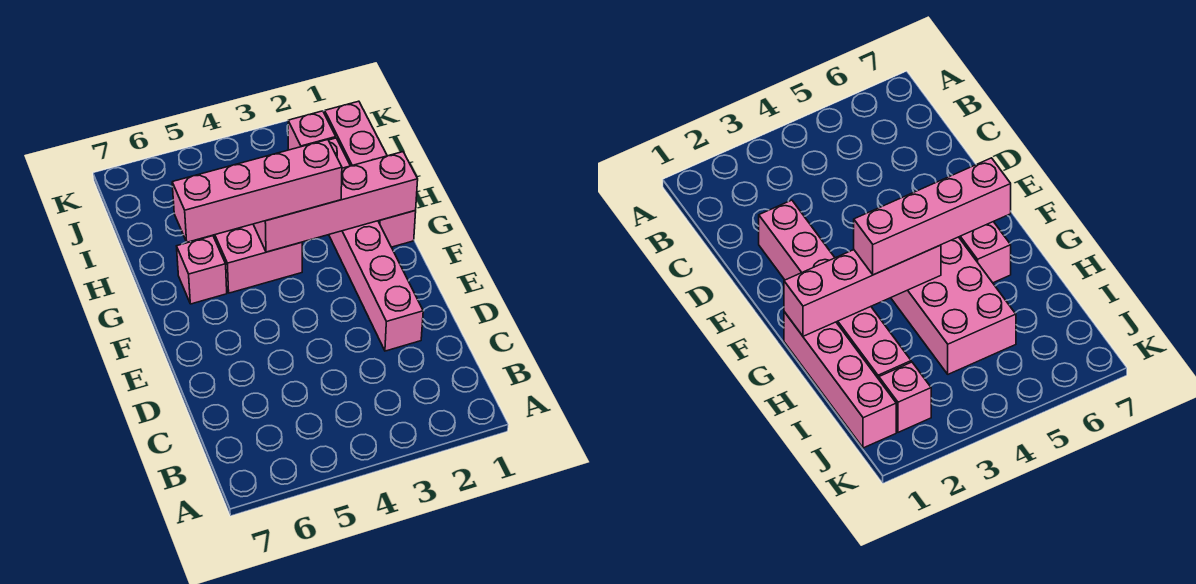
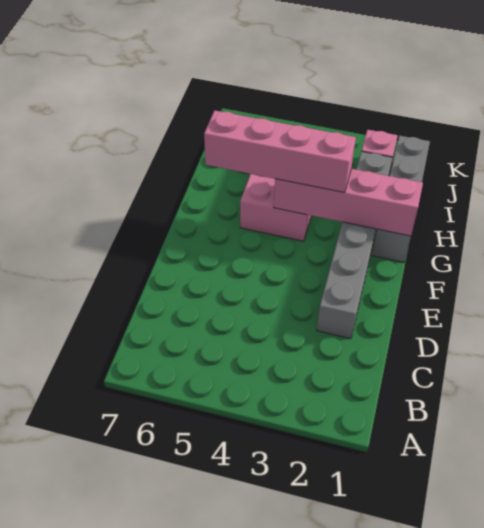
pink brick D2:I2 level 1 -> grey brick D2:I2 level 1
pink brick G1:J1 level 1 -> grey brick G1:J1 level 1
pink brick G6 level 1 -> none

